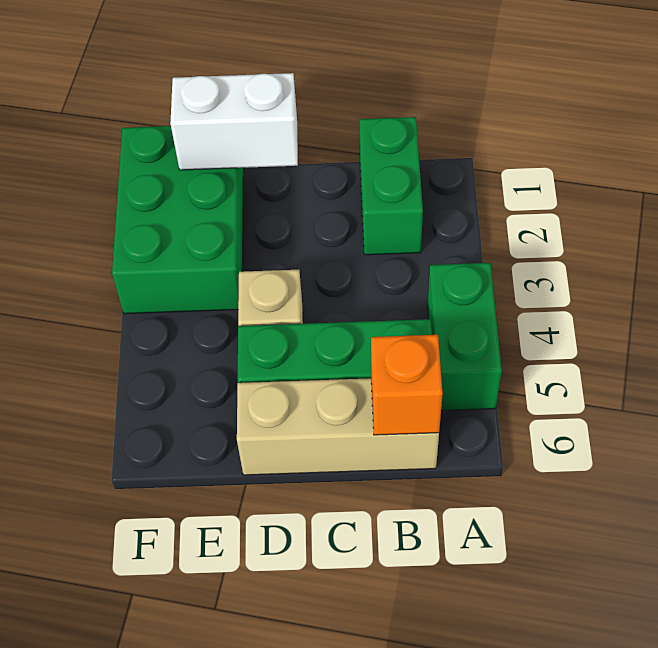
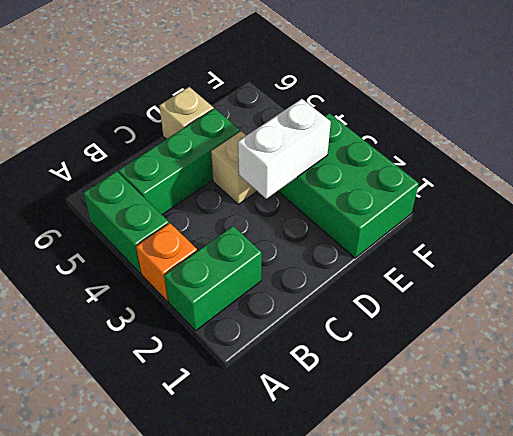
green brick B1:B2 level 1 -> green brick A2:B2 level 1
tan brick B6:D6 level 1 -> tan brick D6 level 1
orange brick B6 level 2 -> orange brick A3 level 1
white brick D1:E1 level 2 -> white brick D3:E3 level 2

